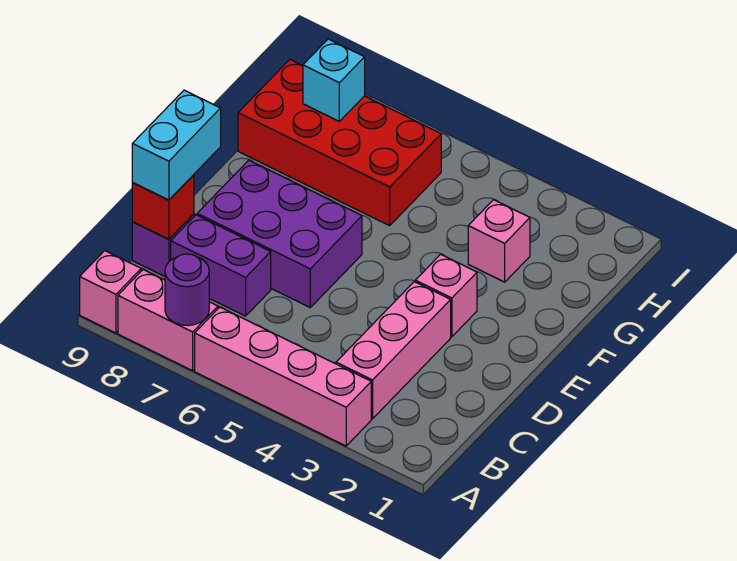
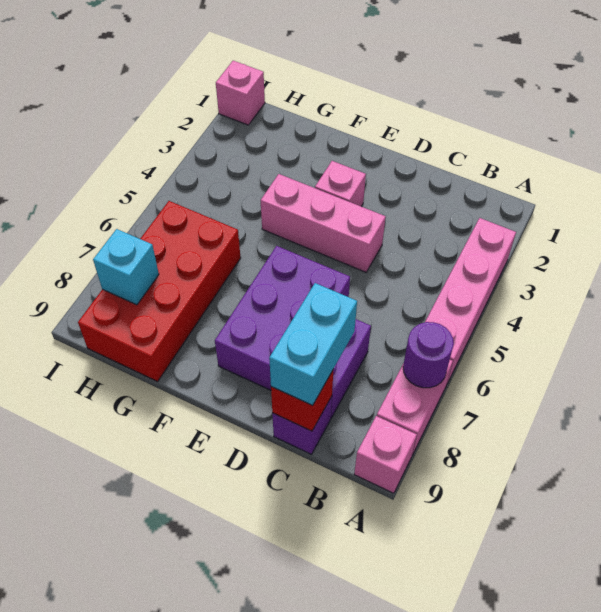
pink brick B3:D3 level 1 -> pink brick D4:F4 level 1
cyan brick C9:D9 level 3 -> cyan brick C8:C9 level 3
pink brick G3 level 1 -> pink brick I1 level 1

